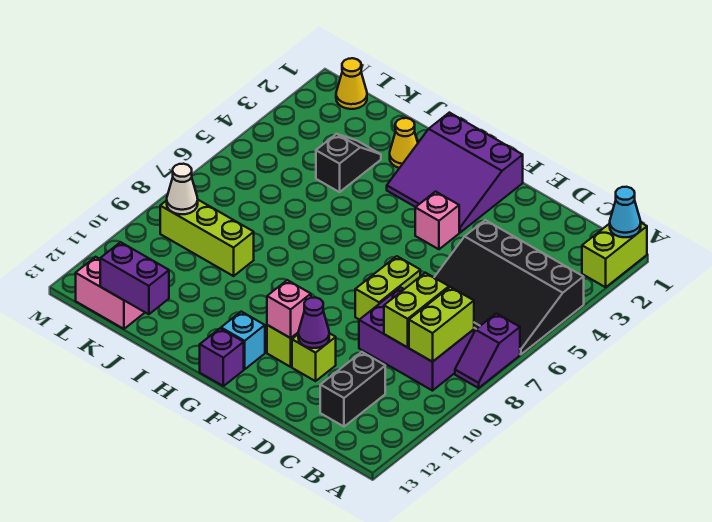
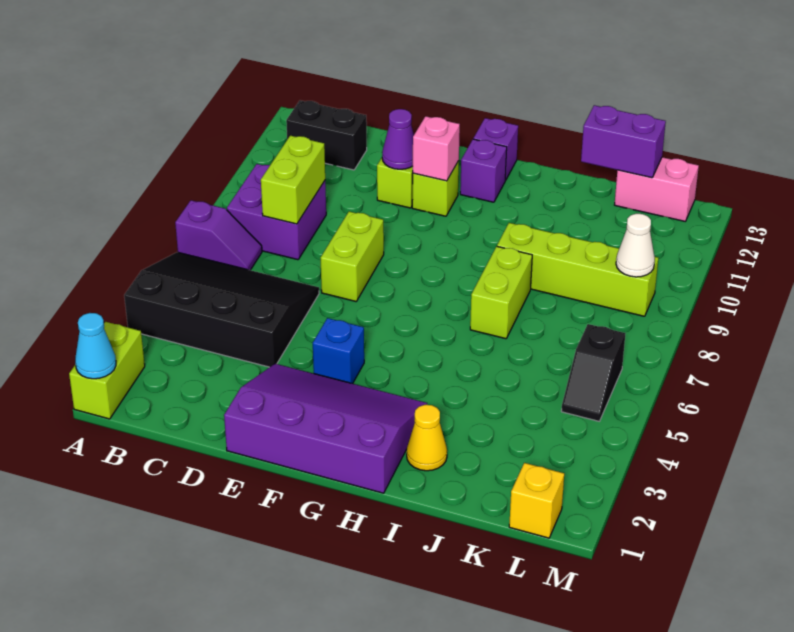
purple slope A7:A8 level 1 top 7 -> purple slope A7:B7 level 1 top A
purple brick B8:D9 level 1 -> purple brick B8:C9 level 1
lime brick B8:B9 level 2 -> lime brick I7:I8 level 1
black brick C11:C12 level 1 -> black brick B12:C12 level 1
purple slope F1:H3 level 1 top 1 -> purple slope E1:H3 level 1 top 1
pink brick F4 level 1 -> blue brick F4 level 1
cyan brick G12 level 1 -> purple brick G12 level 1
black slope J3:J4 level 1 top 4 -> black slope L5:L6 level 1 top 6
lime brick J9:L9 level 1 -> lime brick I9:L9 level 1
yellow cone L1 level 1 -> yellow brick L1 level 1

